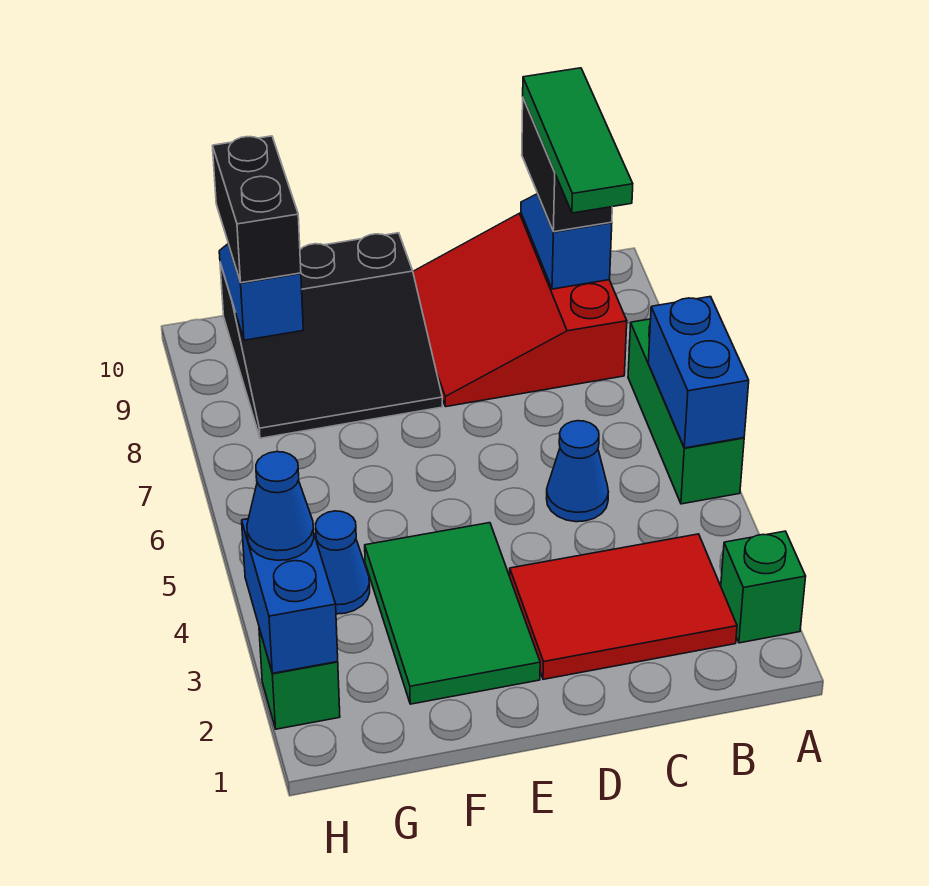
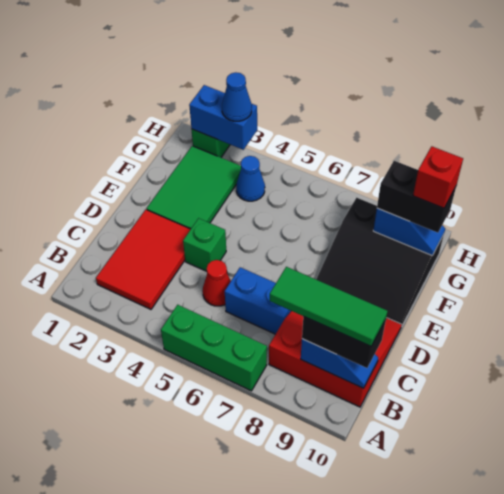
green brick A2 level 1 -> green brick D4 level 1
blue brick A5:A6 level 2 -> blue brick C6:C7 level 1
blue cone C5 level 1 -> red cone C5 level 1
green tile E2:F4 level 1 -> green tile E2:G3 level 1
black slope E8:G10 level 1 top 10 -> black slope E8:G10 level 1 top G
none -> red brick G10 level 4

